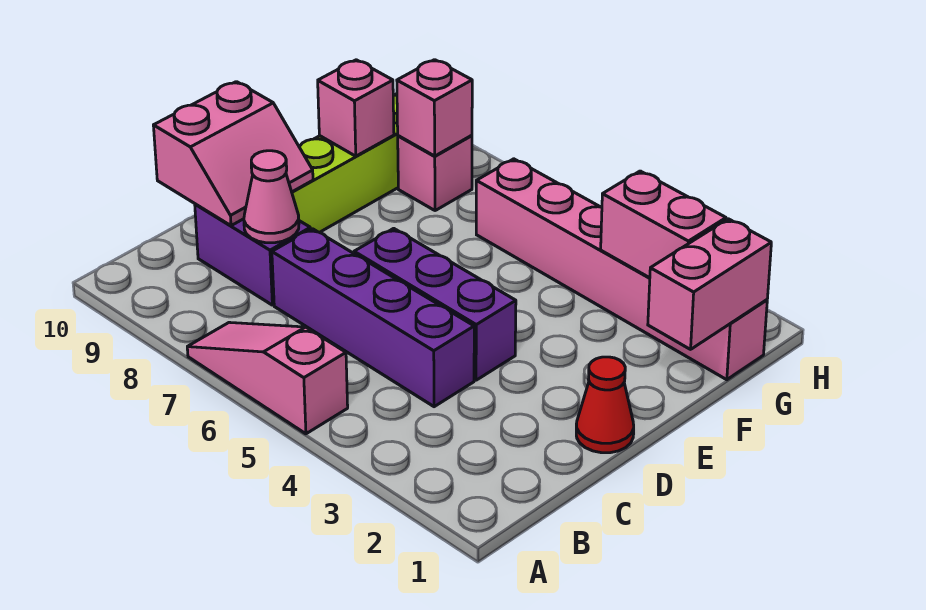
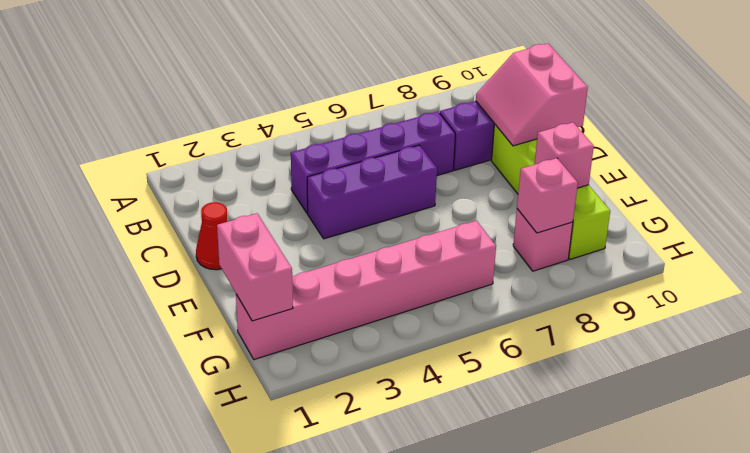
pink slope A5:A7 level 1 top 5 -> none
pink cone C8 level 2 -> none
pink brick G2:G3 level 2 -> none

